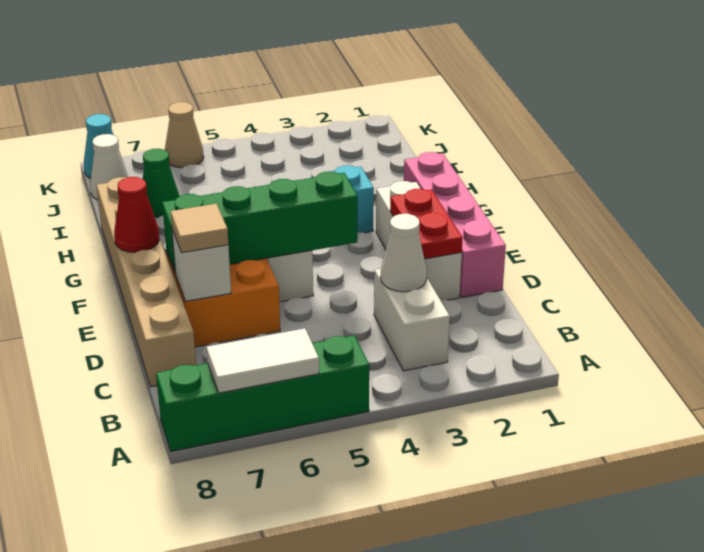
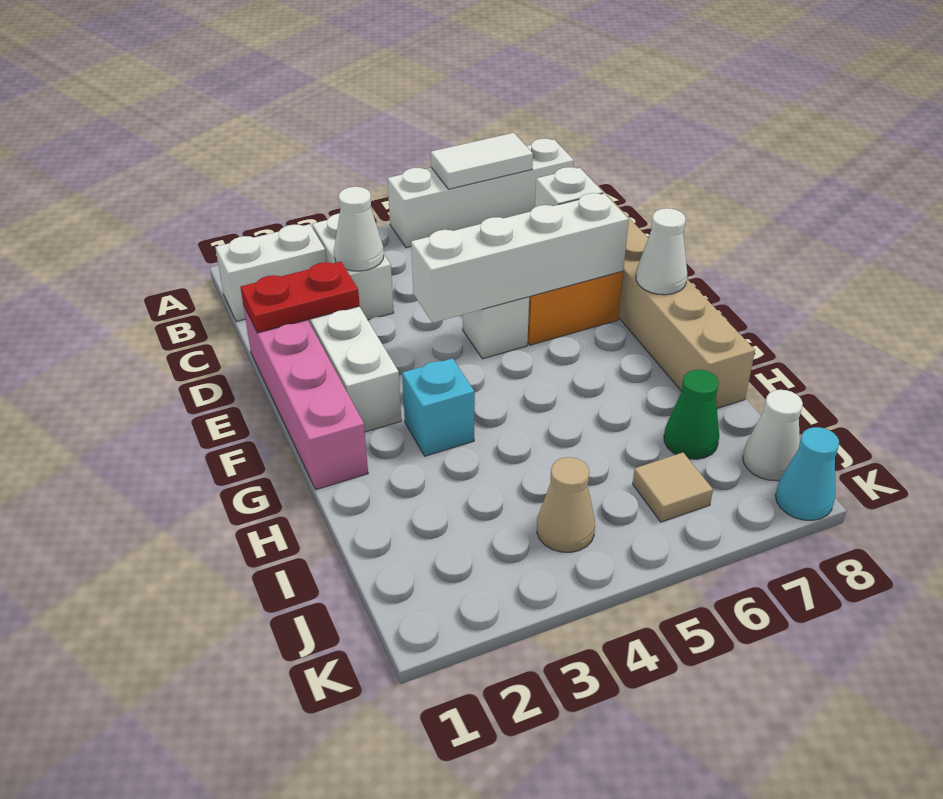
green brick A5:A8 level 1 -> white brick A5:A8 level 1
none -> white brick B1:B2 level 1
red plate D2:E2 level 2 -> red plate D1:D2 level 2
tan tile D7 level 3 -> tan tile J6 level 1
green brick E4:E7 level 2 -> white brick E4:E7 level 2
red cone F8 level 2 -> white cone F8 level 2
tan cone K6 level 1 -> tan cone J4 level 1

